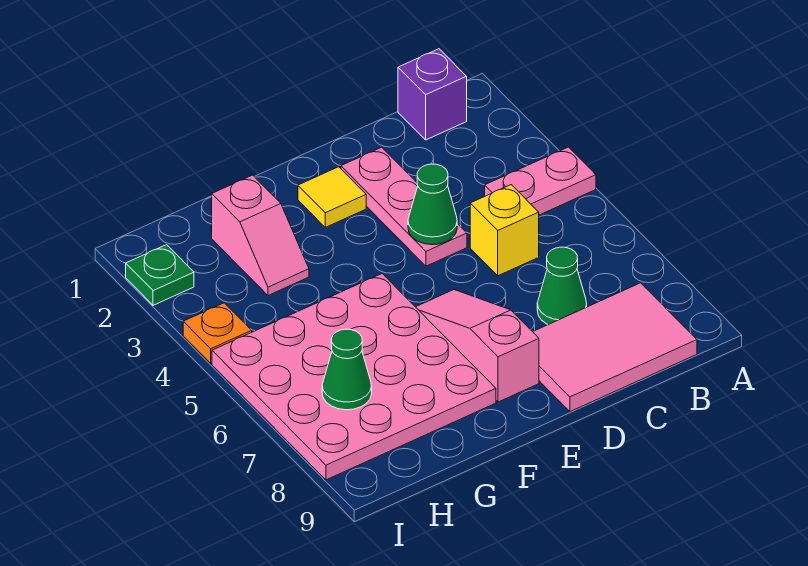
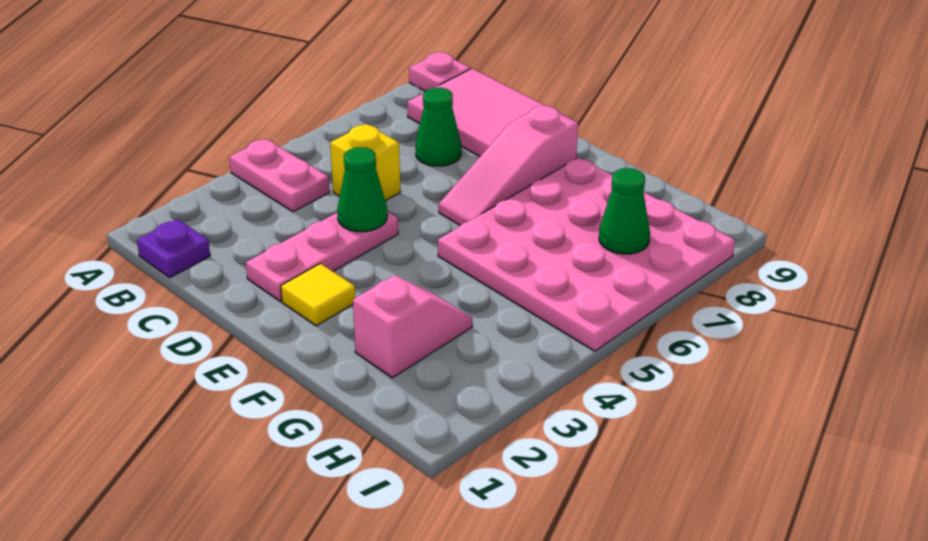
none -> pink plate A9 level 1
purple brick B1 level 1 -> purple plate B1 level 1
green plate I2 level 1 -> none
orange plate I4 level 1 -> none

